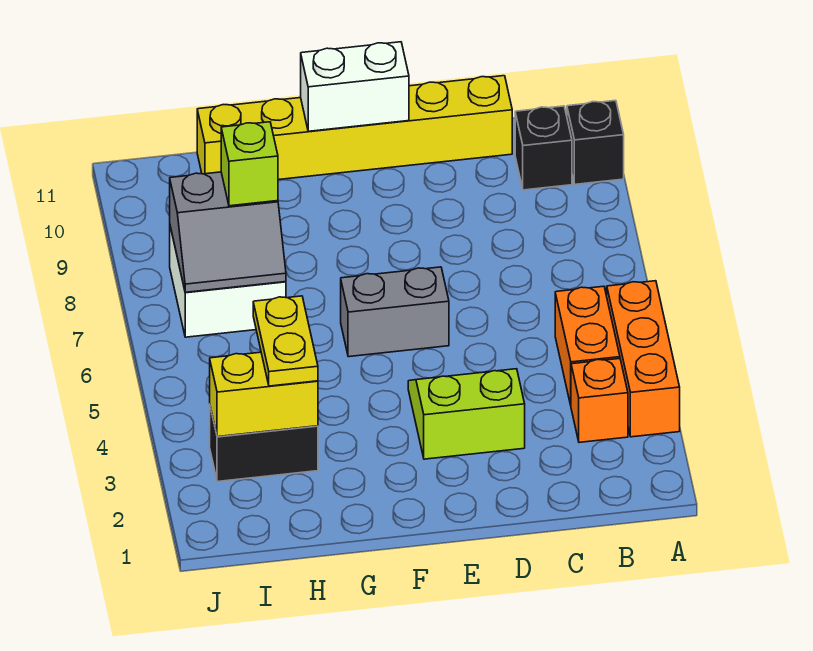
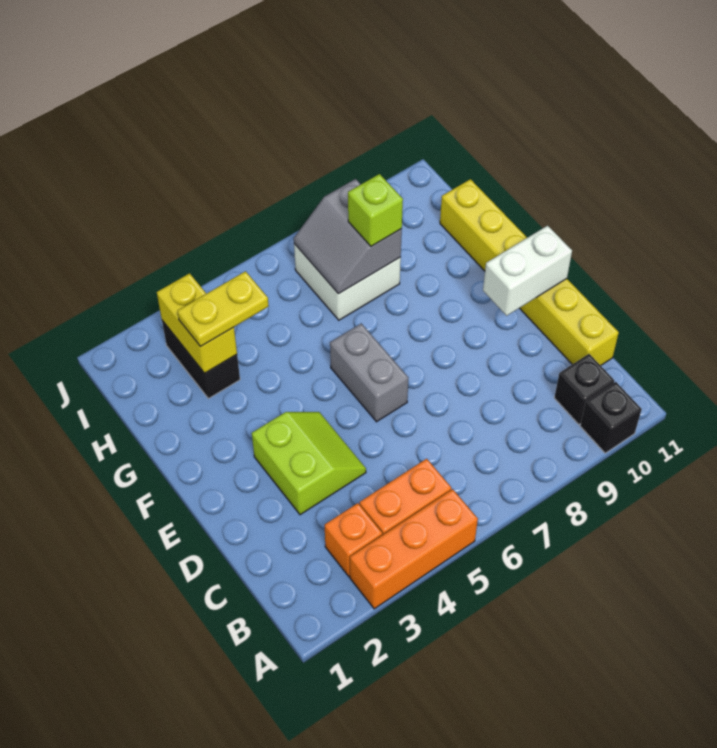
white brick E11:F11 level 2 -> white brick E10:E11 level 2

